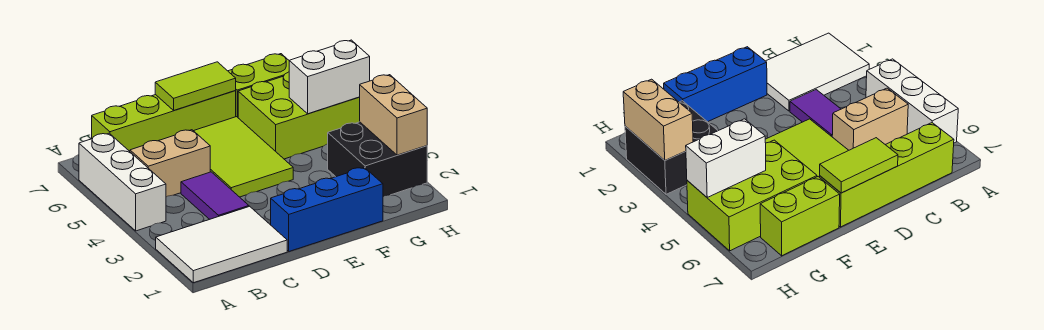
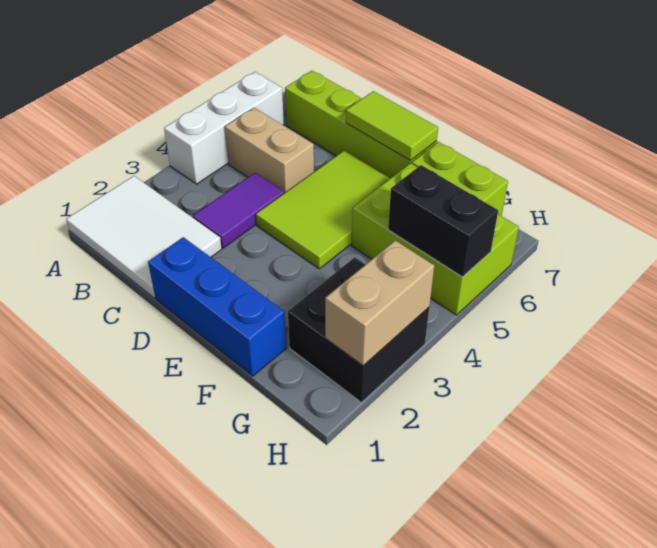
white brick G5:H5 level 2 -> black brick G5:H5 level 2

